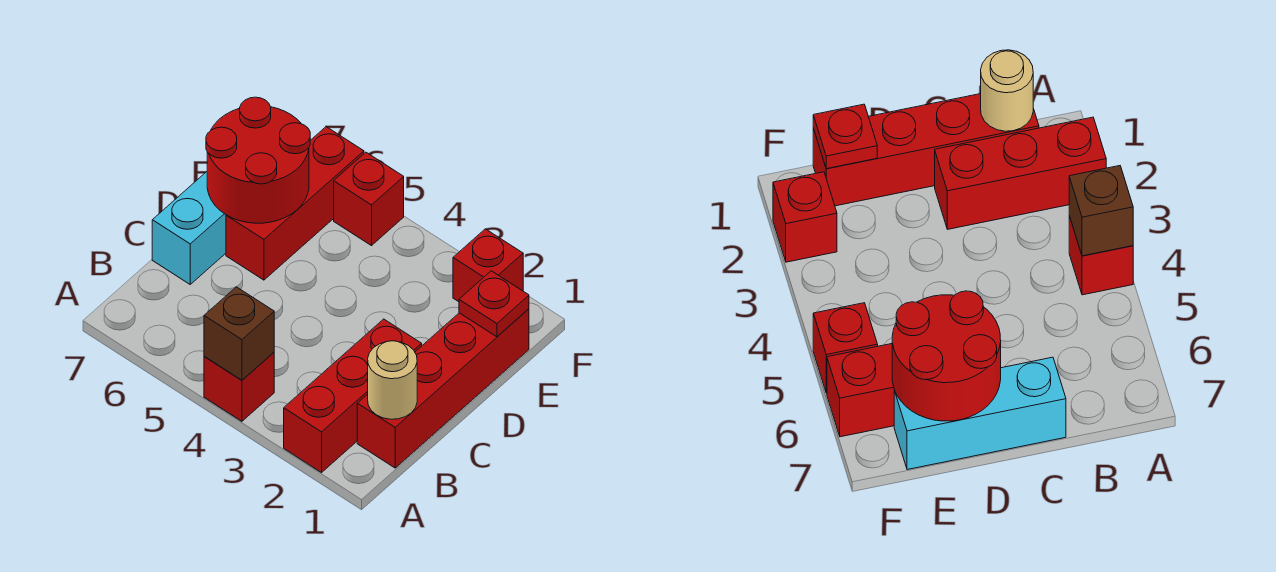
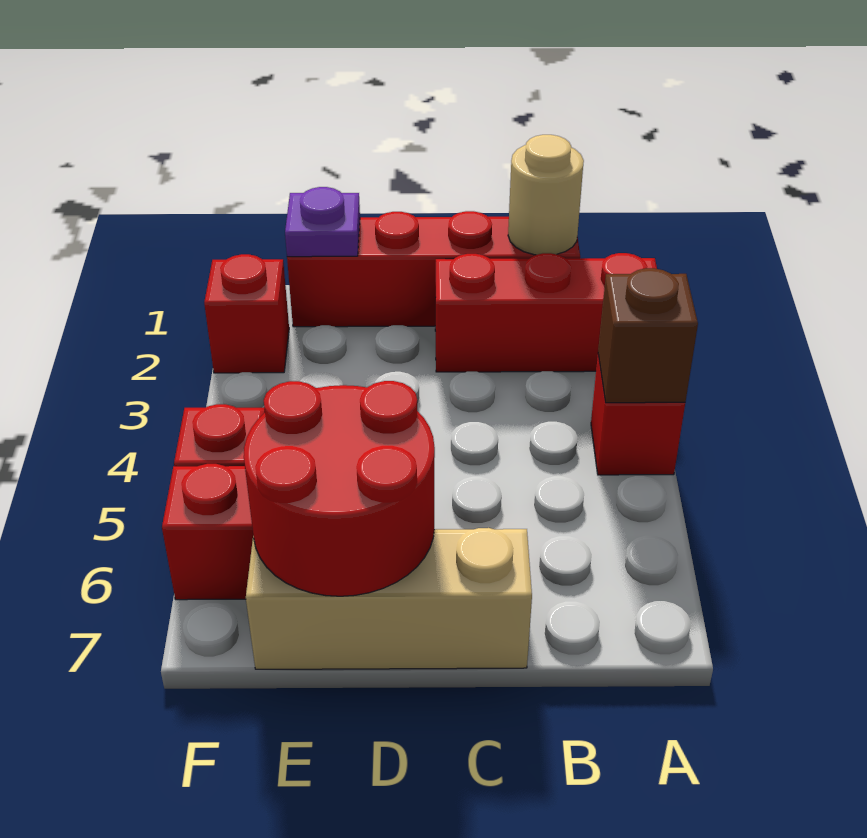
cyan brick C7:E7 level 1 -> tan brick C7:E7 level 1
red plate E1 level 2 -> purple plate E1 level 2

